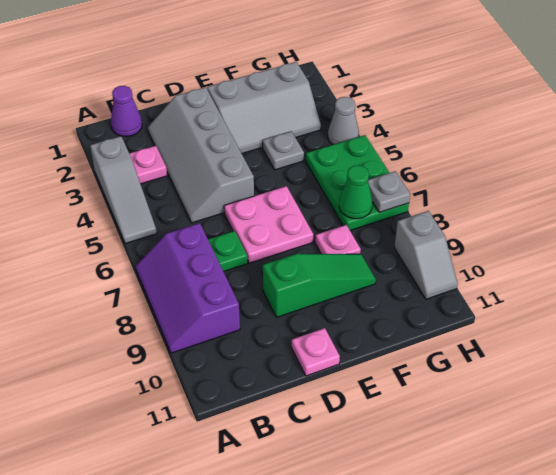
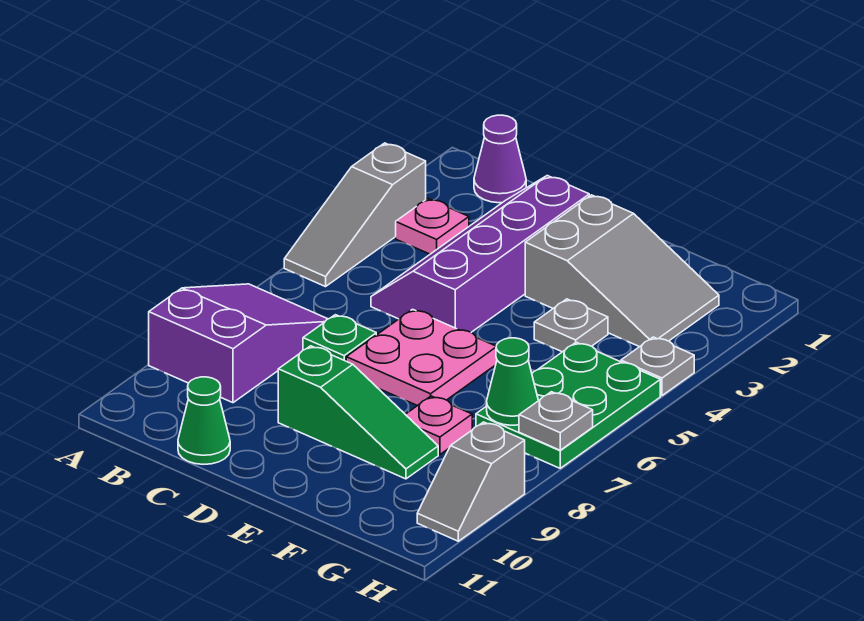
purple slope A7:B9 level 1 top B -> purple slope A7:B9 level 1 top 9
grey slope C2:D5 level 1 top D -> purple slope C2:D5 level 1 top D
none -> green cone C11 level 1
pink plate D11 level 1 -> none
grey slope E2:G3 level 1 top 2 -> grey slope E2:G3 level 1 top E
grey cone H4 level 1 -> grey plate H4 level 1

